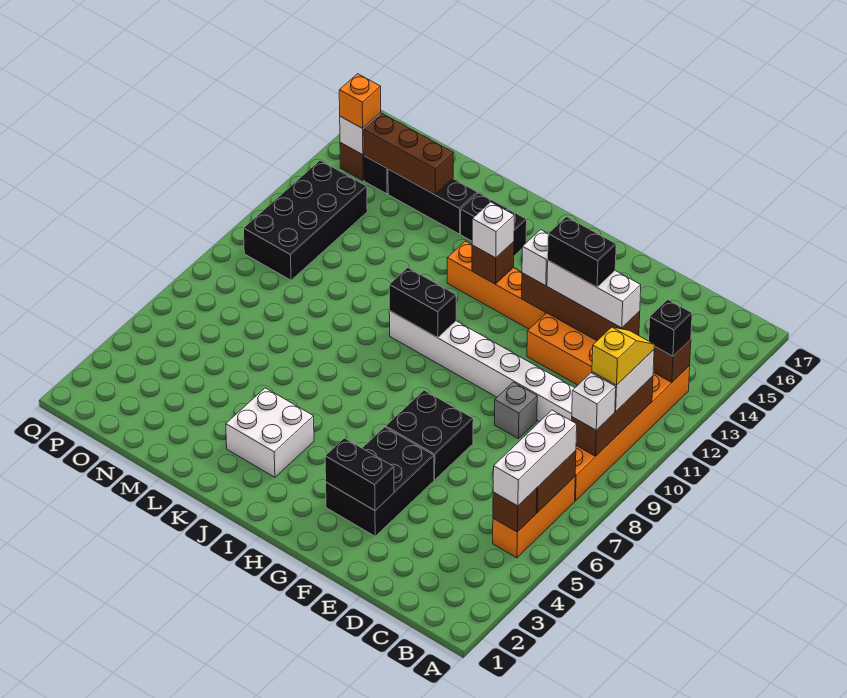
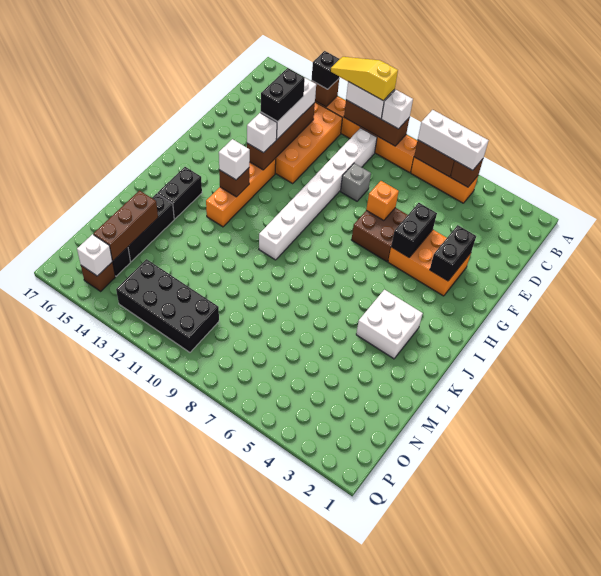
yellow slope B10:B11 level 4 top 10 -> yellow slope B10:B12 level 4 top 10
black brick F3:G5 level 1 -> orange brick F3:G5 level 1
black brick F6:G7 level 1 -> brown brick F6:G7 level 1
black brick I10:J10 level 2 -> black brick F5:G5 level 2
orange brick P15 level 3 -> orange brick F7 level 2

